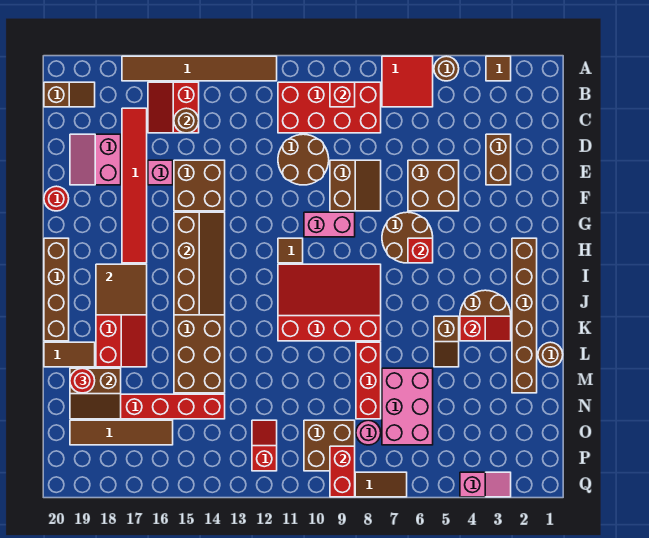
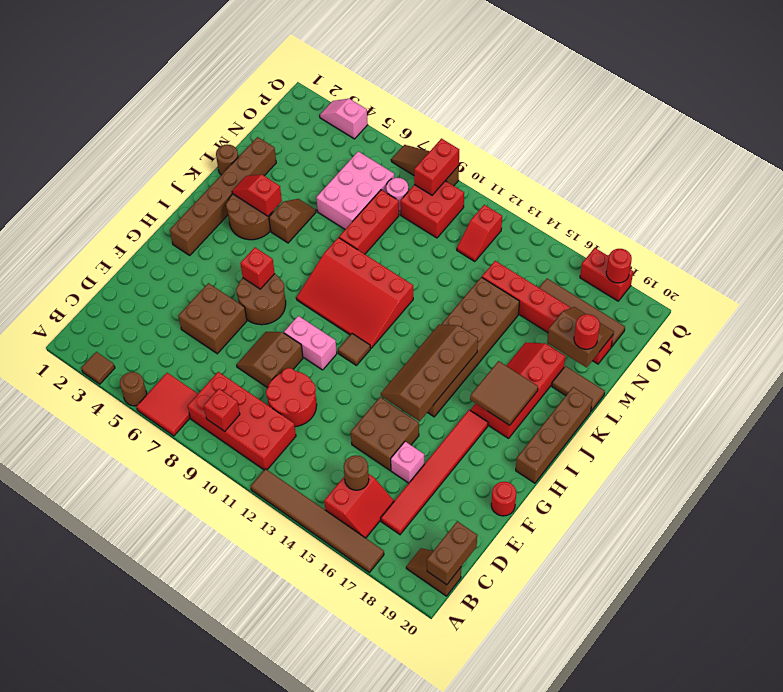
brown brick D3:E3 level 1 -> brown brick B20:C20 level 2
brown round brick D10:E11 level 1 -> red round brick D10:E11 level 1
pink slope D18:E19 level 1 top 18 -> none
brown brick O9:P10 level 1 -> red brick O9:P10 level 1
none -> red brick Q17:Q18 level 1
none -> red round brick Q18 level 2

